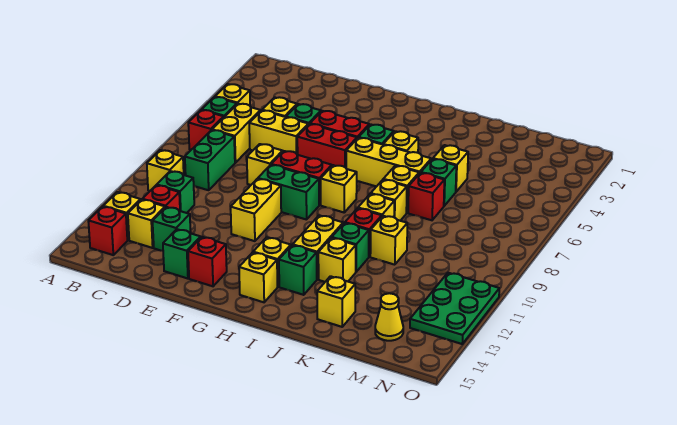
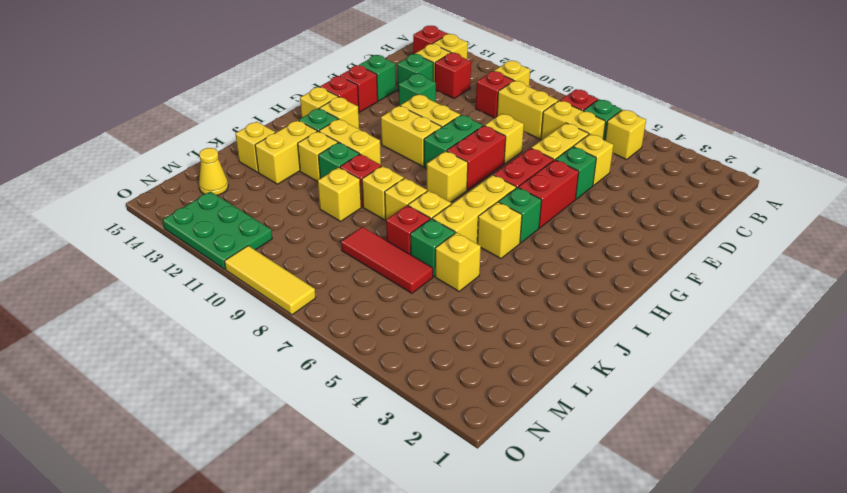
green brick C8:C9 level 1 -> yellow brick C8:C9 level 1
none -> red brick C10 level 1
green brick C11 level 1 -> green brick E12 level 1
none -> yellow brick G10:G11 level 1
none -> red brick G14 level 1
none -> yellow brick J13:K13 level 1
none -> red tile L6:L8 level 1
none -> yellow tile O8:O10 level 1

